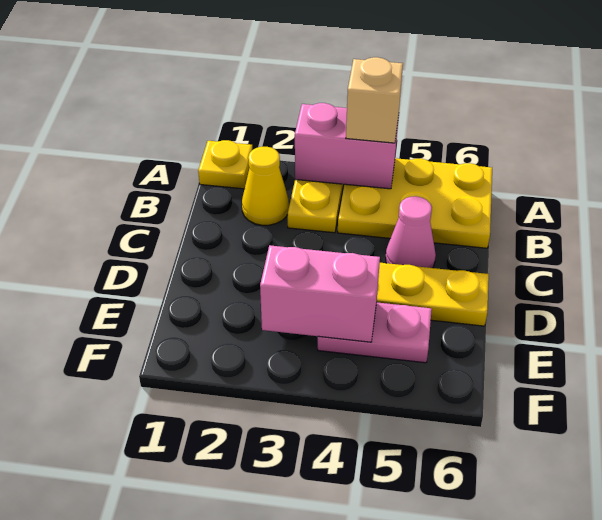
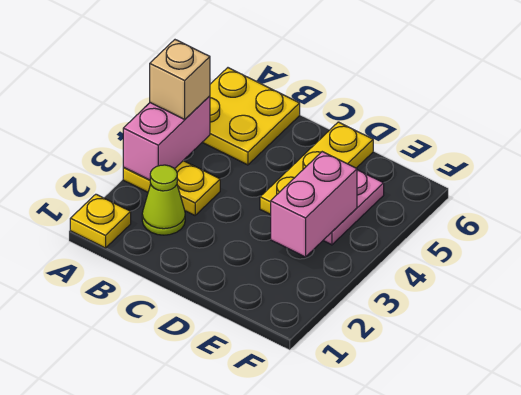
yellow plate A4:B6 level 1 -> yellow plate A5:B6 level 1
yellow cone B2 level 1 -> lime cone B2 level 1
pink cone C5 level 1 -> none

